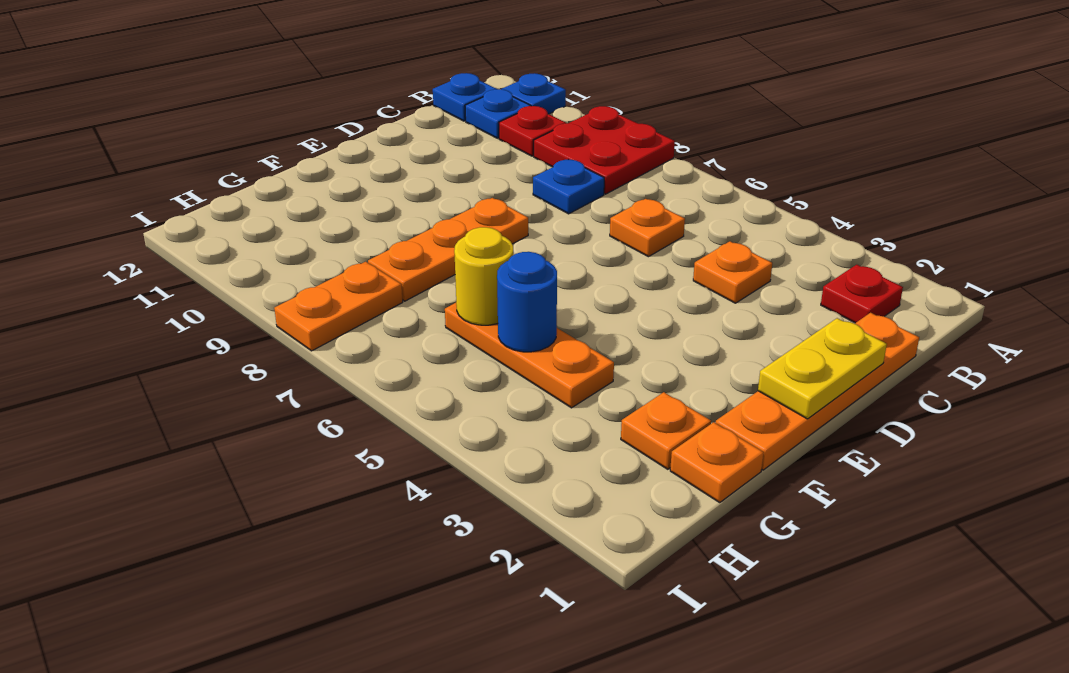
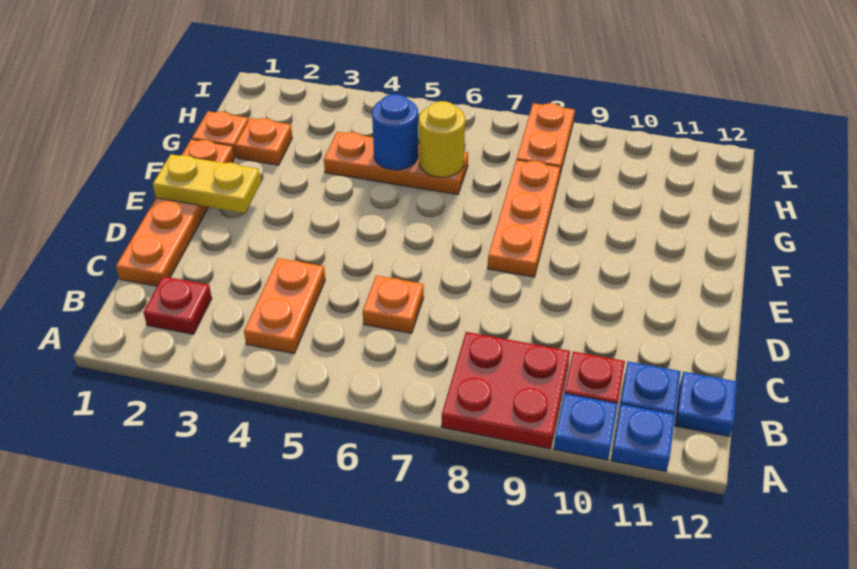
orange plate C4 level 1 -> orange plate B4:C4 level 1
blue plate C8 level 1 -> blue plate A10 level 1
yellow plate D1:E1 level 2 -> yellow plate E1:E2 level 2

